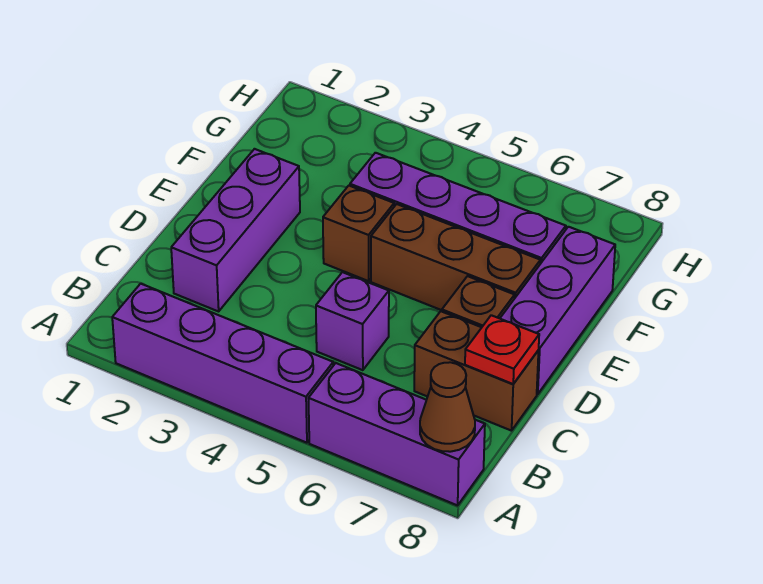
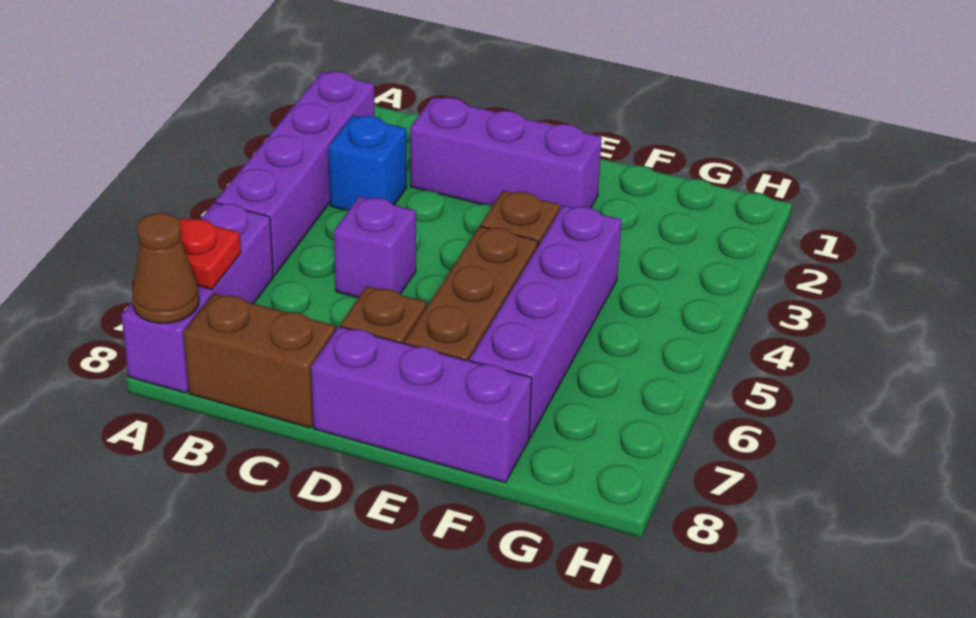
none -> blue brick B3 level 1
brown brick C7:C8 level 1 -> brown brick B8:C8 level 1
red plate C8 level 2 -> red plate A7 level 2

